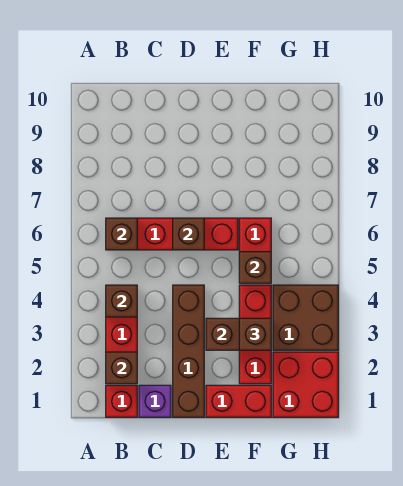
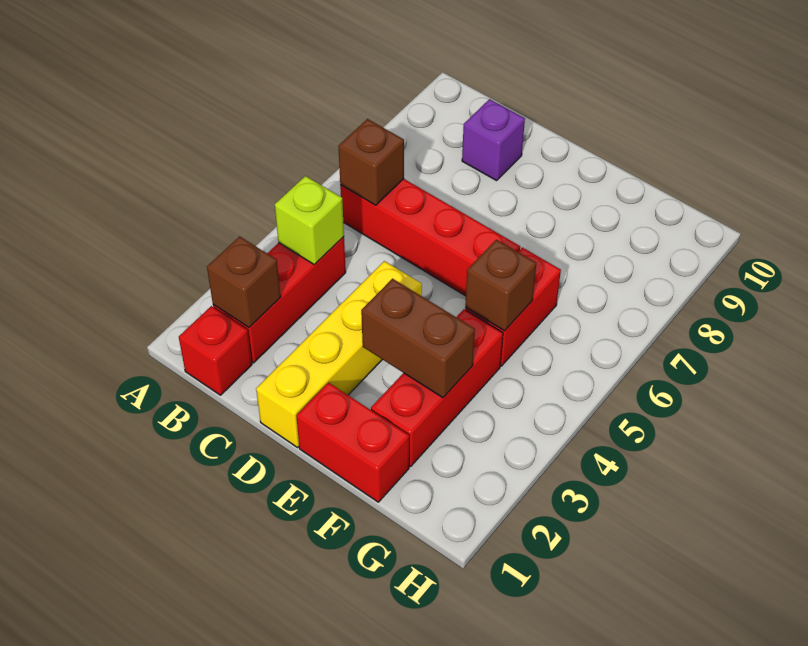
brown brick B4 level 2 -> lime brick B4 level 2
purple brick C1 level 1 -> purple brick C9 level 1
brown brick D1:D4 level 1 -> yellow brick D1:D4 level 1
brown brick D6 level 2 -> none
brown brick F3 level 3 -> none
red brick G1:H2 level 1 -> none
brown brick G3:H4 level 1 -> none

